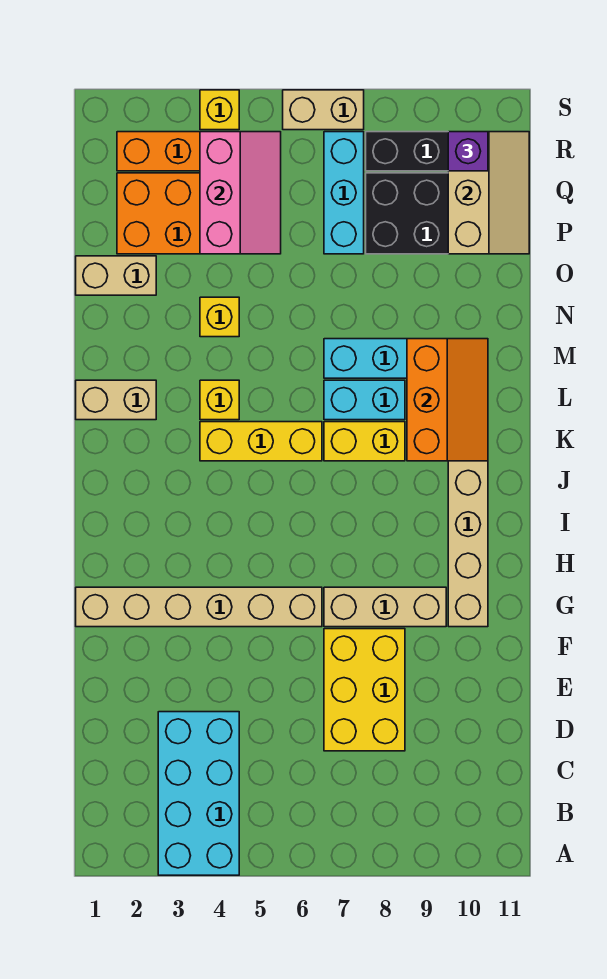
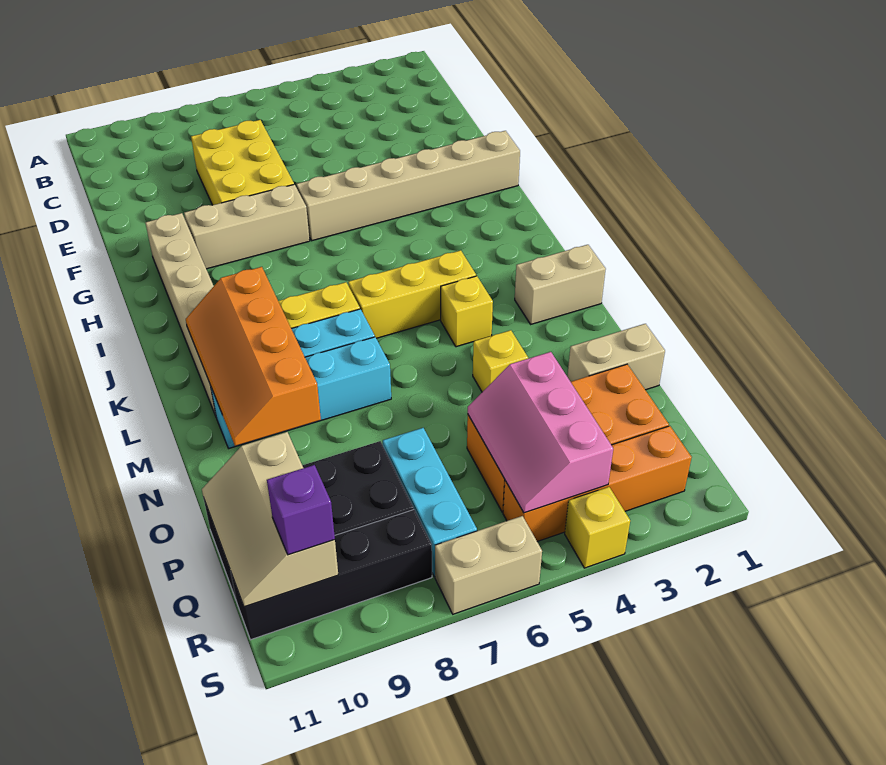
cyan brick A3:D4 level 1 -> none
orange slope K9:M10 level 2 top 9 -> orange slope K9:N10 level 2 top 9

